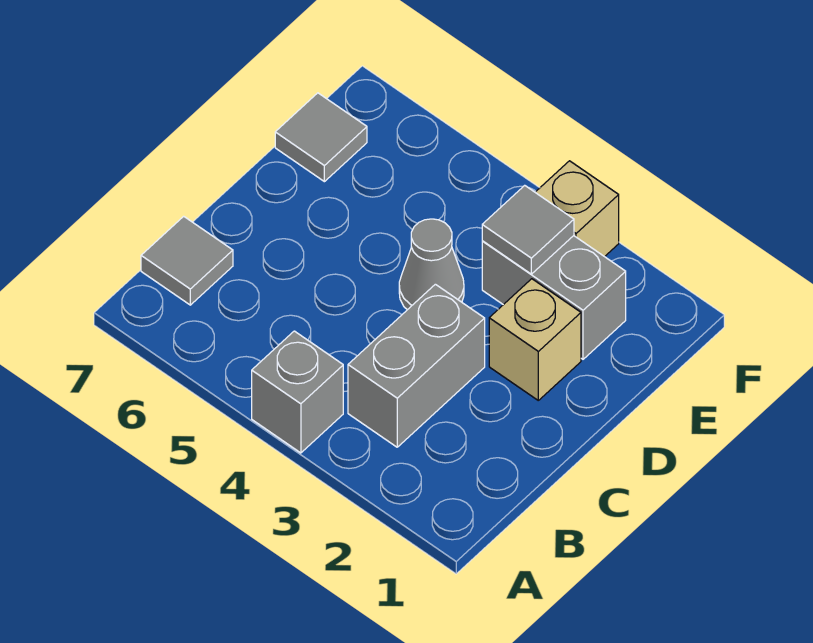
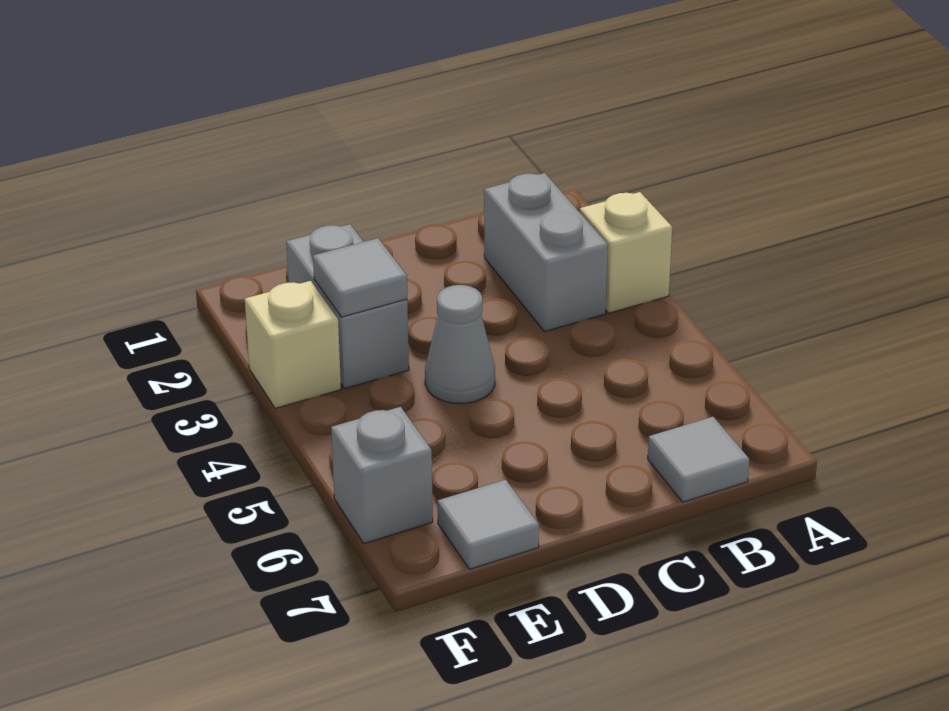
grey brick A4 level 1 -> grey brick F6 level 1
grey brick B3:C3 level 1 -> grey brick B2:B3 level 1
tan brick D2 level 1 -> tan brick A3 level 1

